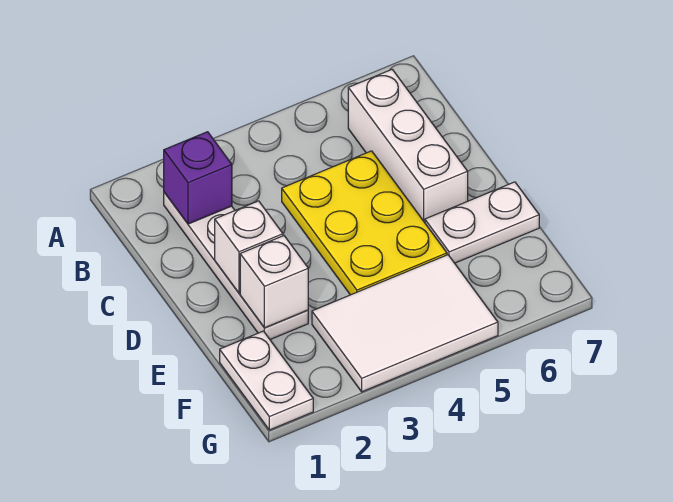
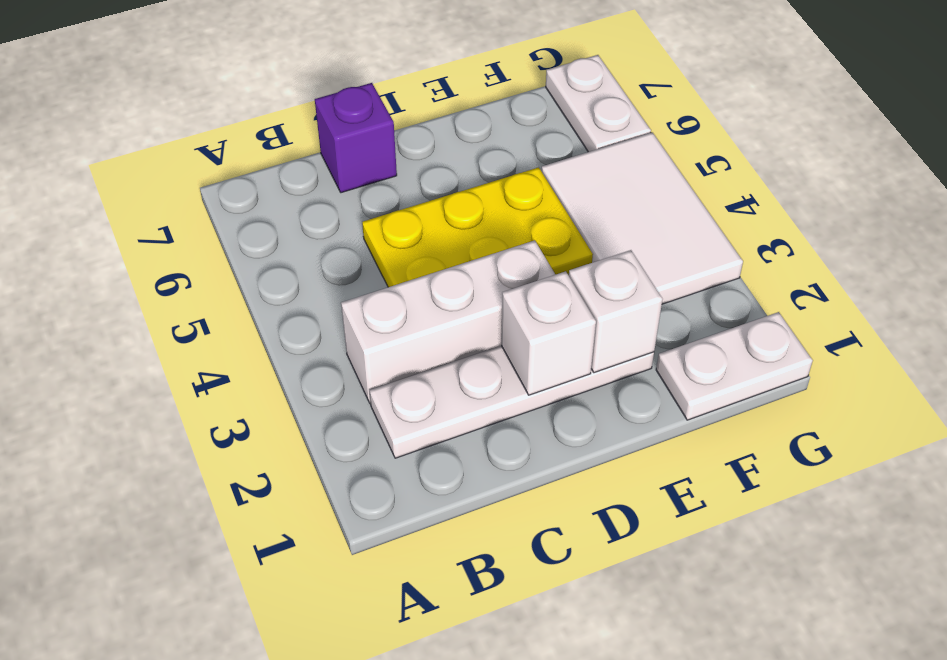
purple brick B2 level 2 -> purple brick C7 level 1
white brick B6:D6 level 1 -> white brick B3:D3 level 1
white plate E6:E7 level 1 -> white plate G6:G7 level 1

